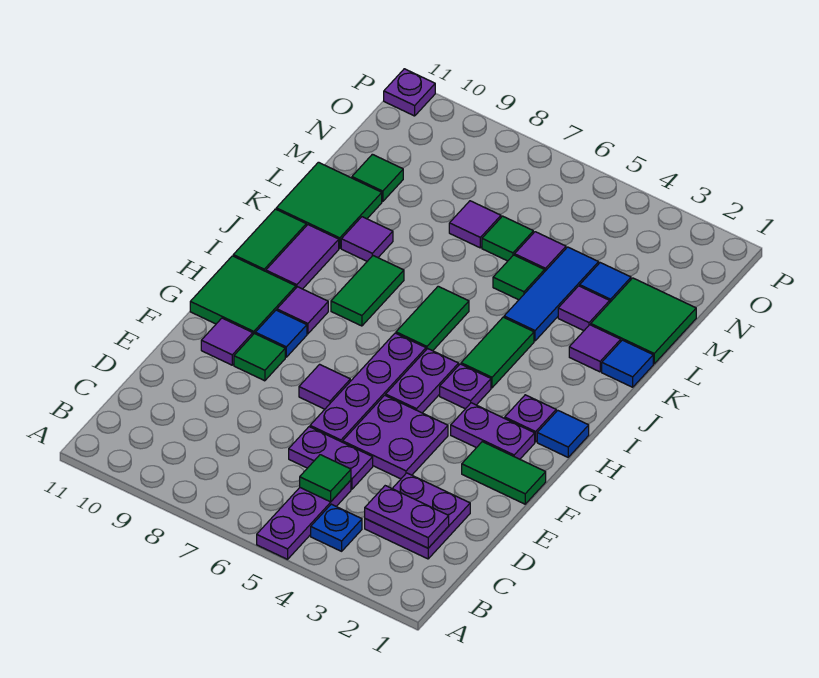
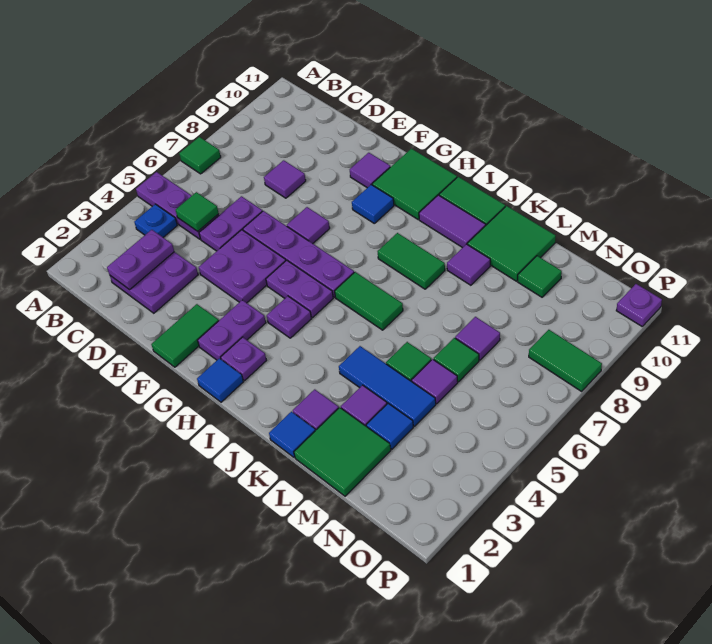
green tile F9 level 1 -> green tile A7 level 1
purple tile H9 level 1 -> purple tile D8 level 1
green tile I4:J4 level 1 -> green tile O8:P8 level 1

